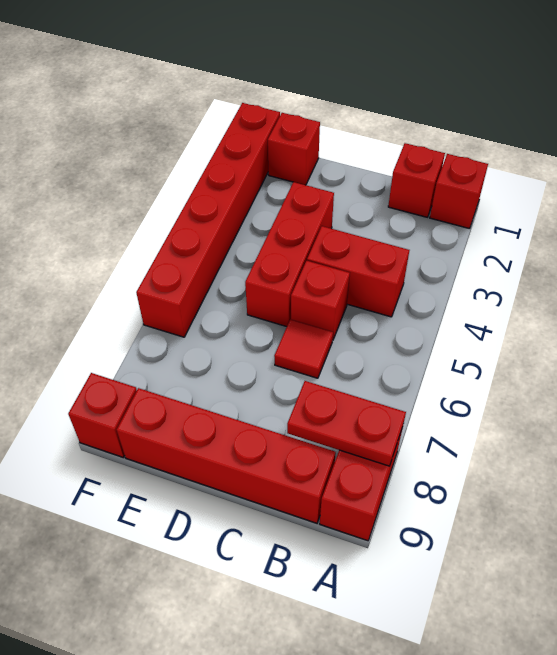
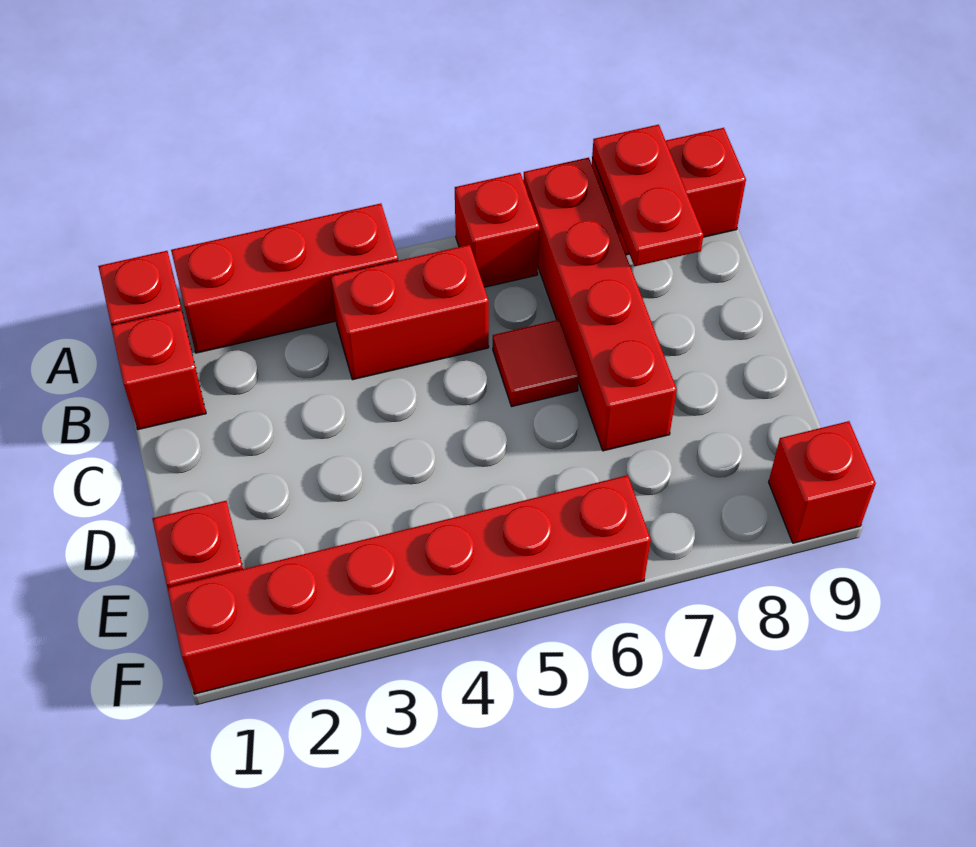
red brick B4:C4 level 1 -> red brick B4:B5 level 1
red brick B9:E9 level 1 -> red brick A7:D7 level 1
red brick C5 level 1 -> red brick A6 level 1
red brick D3:D5 level 1 -> red brick A2:A4 level 1

